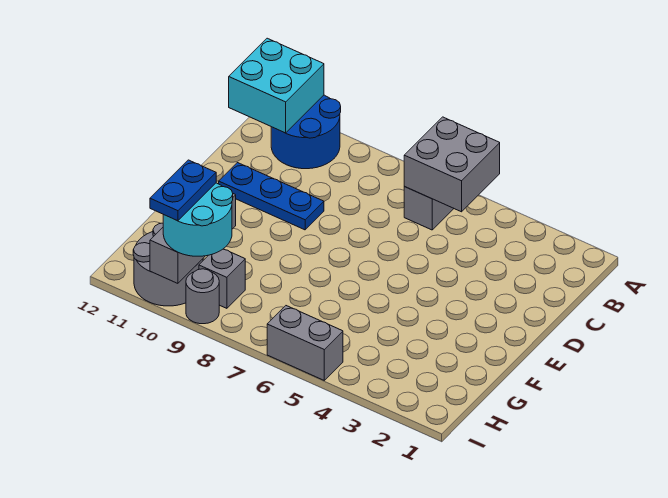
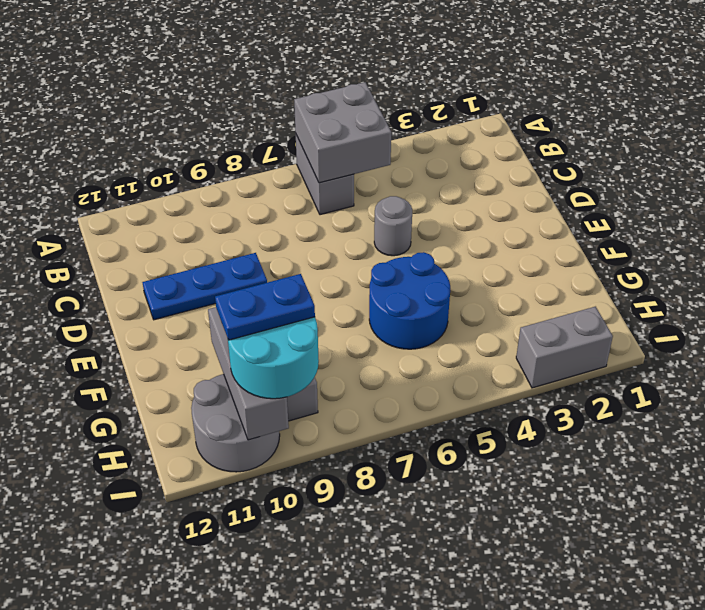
blue round brick A10:B11 level 1 -> blue round brick F5:G6 level 1
cyan brick A11:B12 level 2 -> none
blue plate H10:I10 level 4 -> blue plate H9:H10 level 4
grey brick I5:I6 level 1 -> grey brick I2:I3 level 1
grey round brick I9 level 1 -> grey round brick D5 level 1

